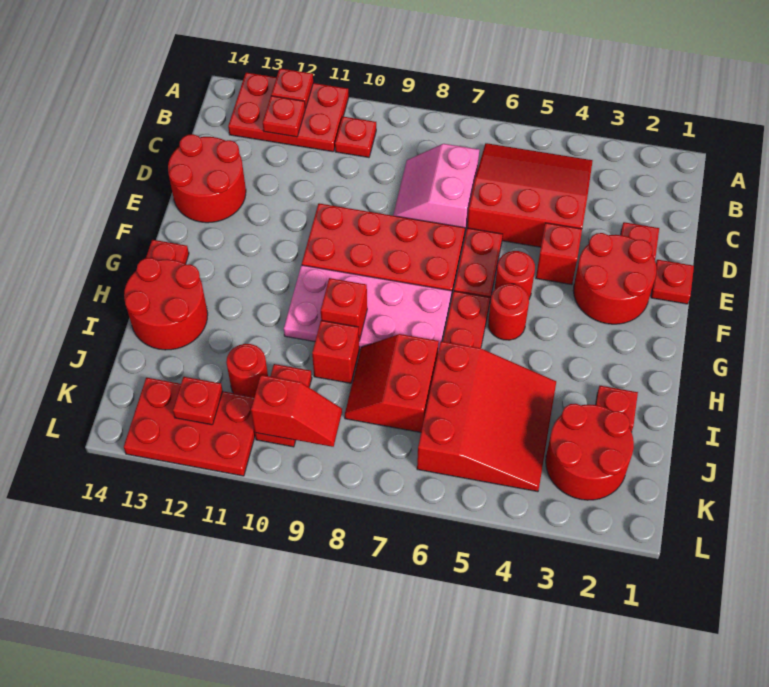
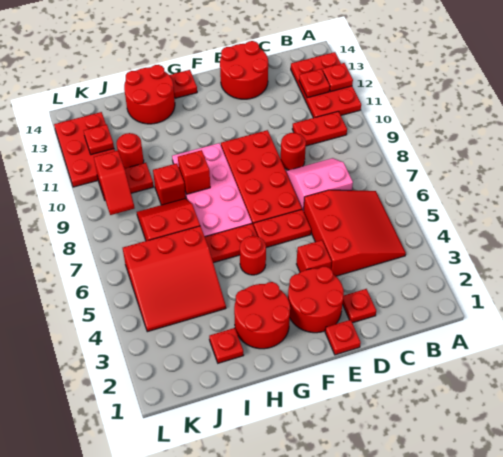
red plate B10 level 1 -> red plate B10:C10 level 1
red round brick F5 level 1 -> red round brick D9 level 1
red round brick J2:K3 level 1 -> red round brick G2:H3 level 1

